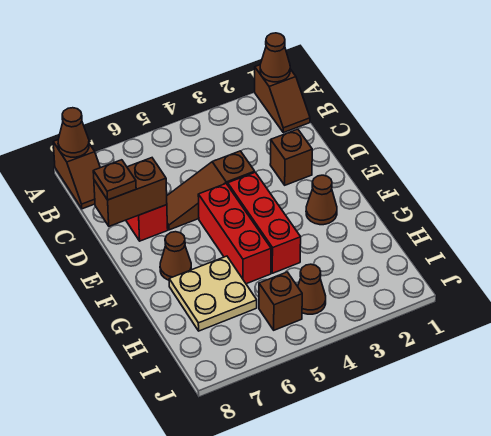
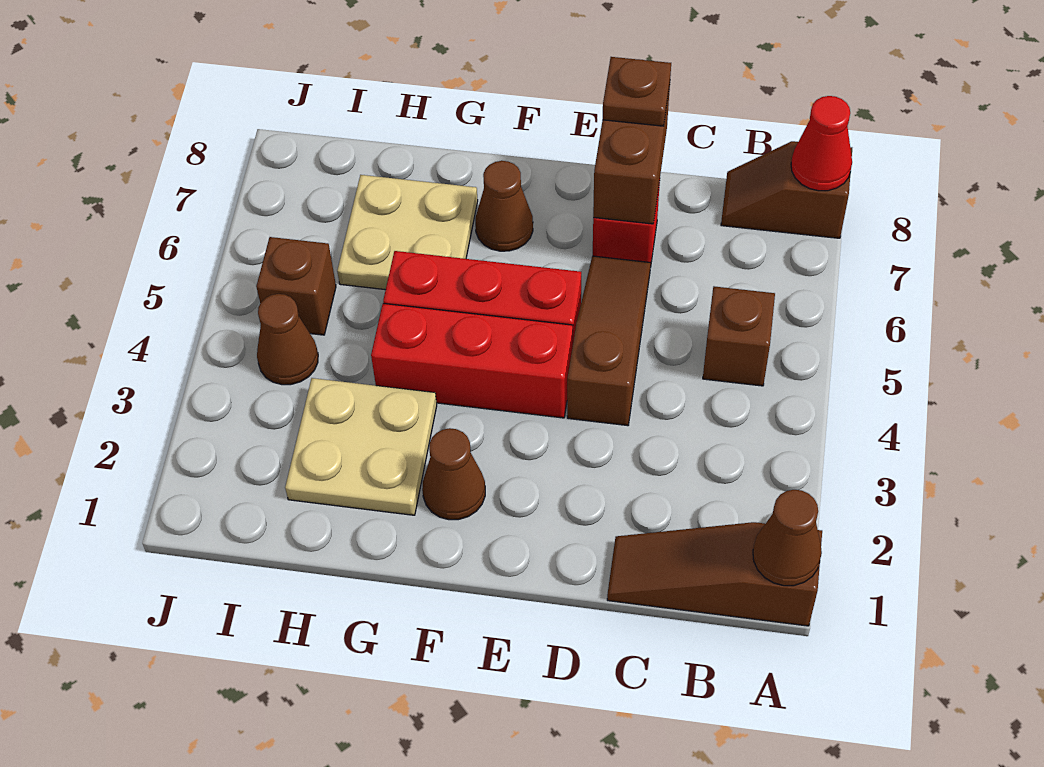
brown slope A1:B1 level 1 top A -> brown slope A1:C1 level 1 top A
brown cone A8 level 2 -> red cone A8 level 2
brown brick D2 level 1 -> brown brick B5 level 1
none -> tan plate G2:H3 level 1

